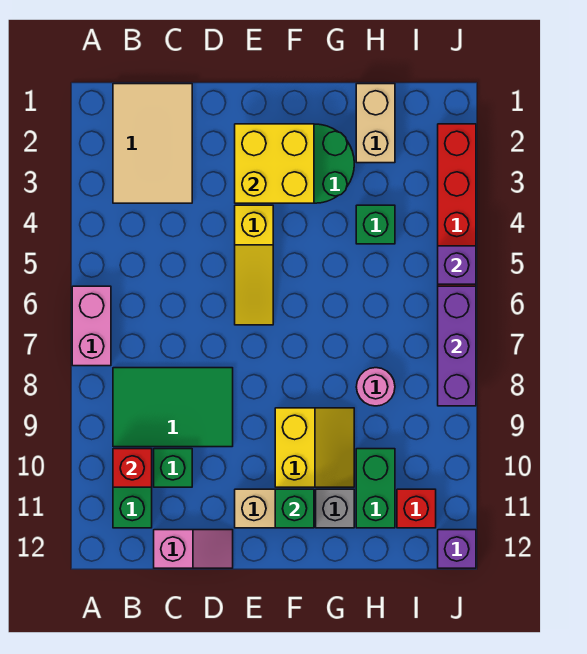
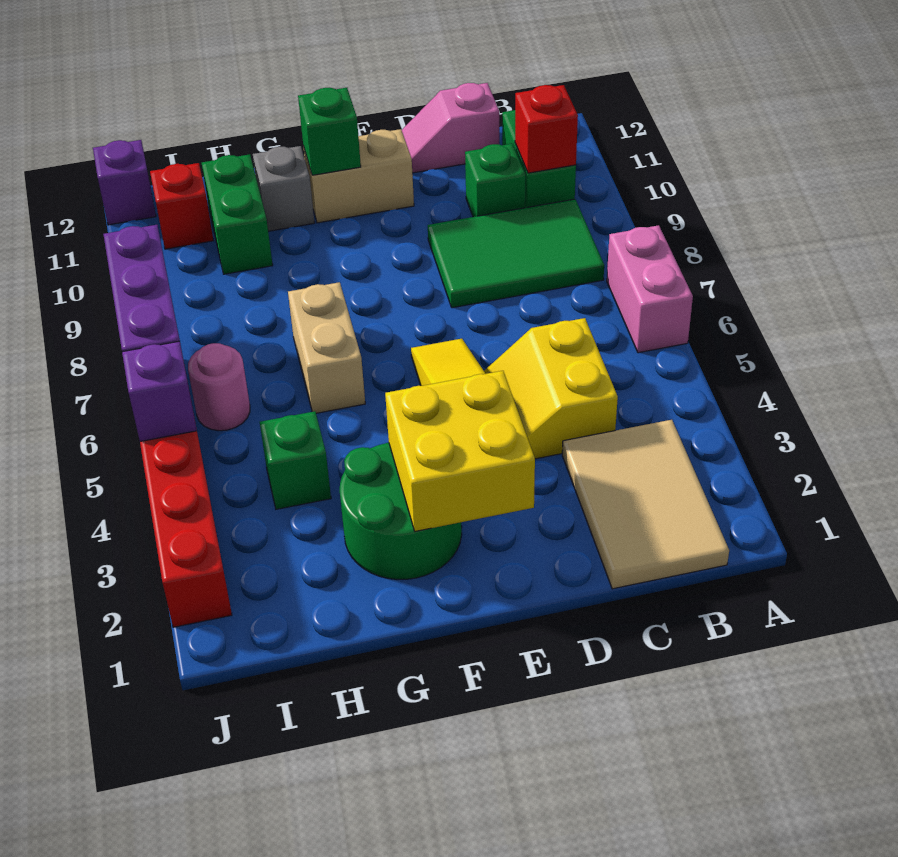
yellow slope F9:G10 level 1 top F -> yellow slope C4:D5 level 1 top C
tan brick H1:H2 level 1 -> tan brick G6:G7 level 1
pink round brick H8 level 1 -> pink round brick I6 level 1

